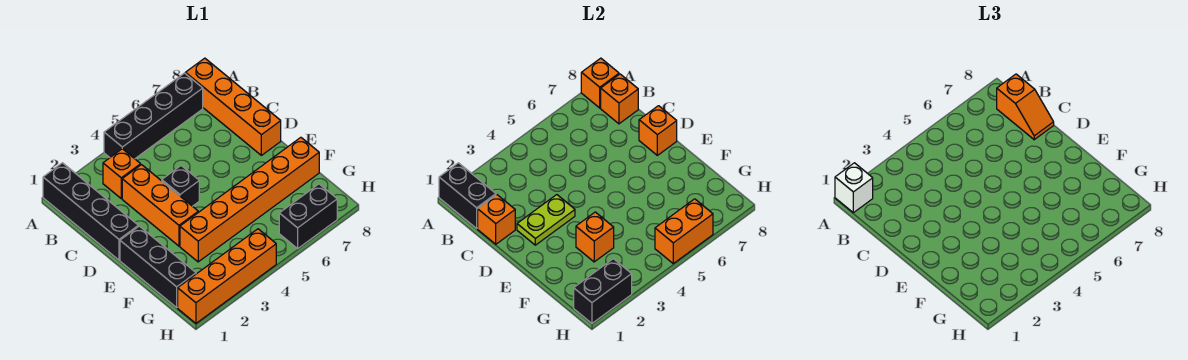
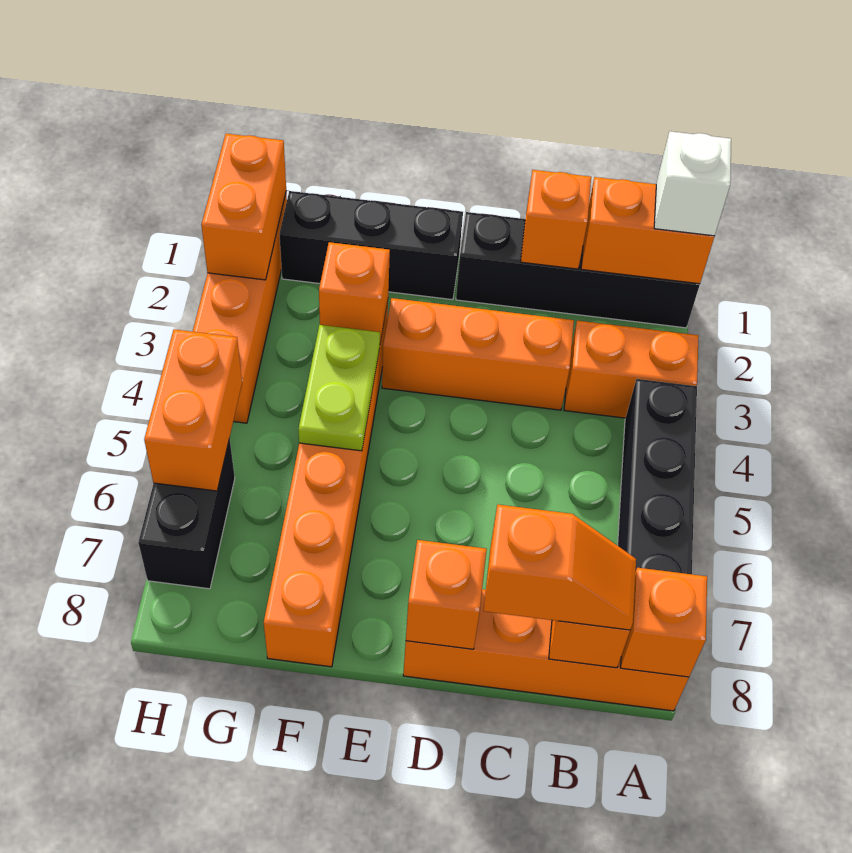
black brick A1:B1 level 2 -> orange brick A1:B1 level 2
orange brick B3 level 1 -> orange brick A3:B3 level 1
orange slope B8:C8 level 3 top B -> orange slope B8:C8 level 3 top C
lime plate D2:D3 level 2 -> lime plate F4:F5 level 2
black brick D4 level 1 -> none
black brick H1:H2 level 2 -> orange brick H1:H2 level 2

